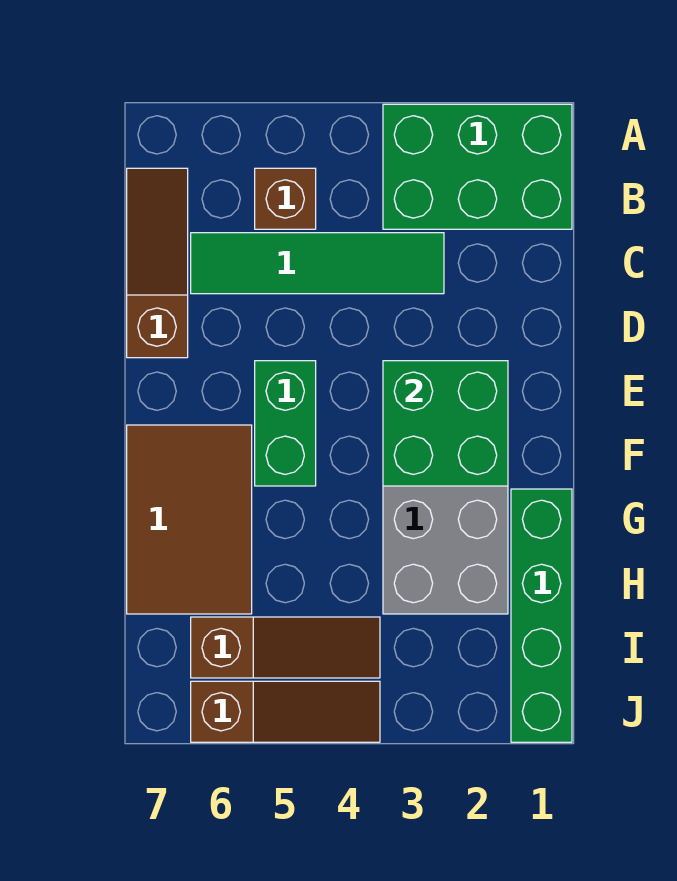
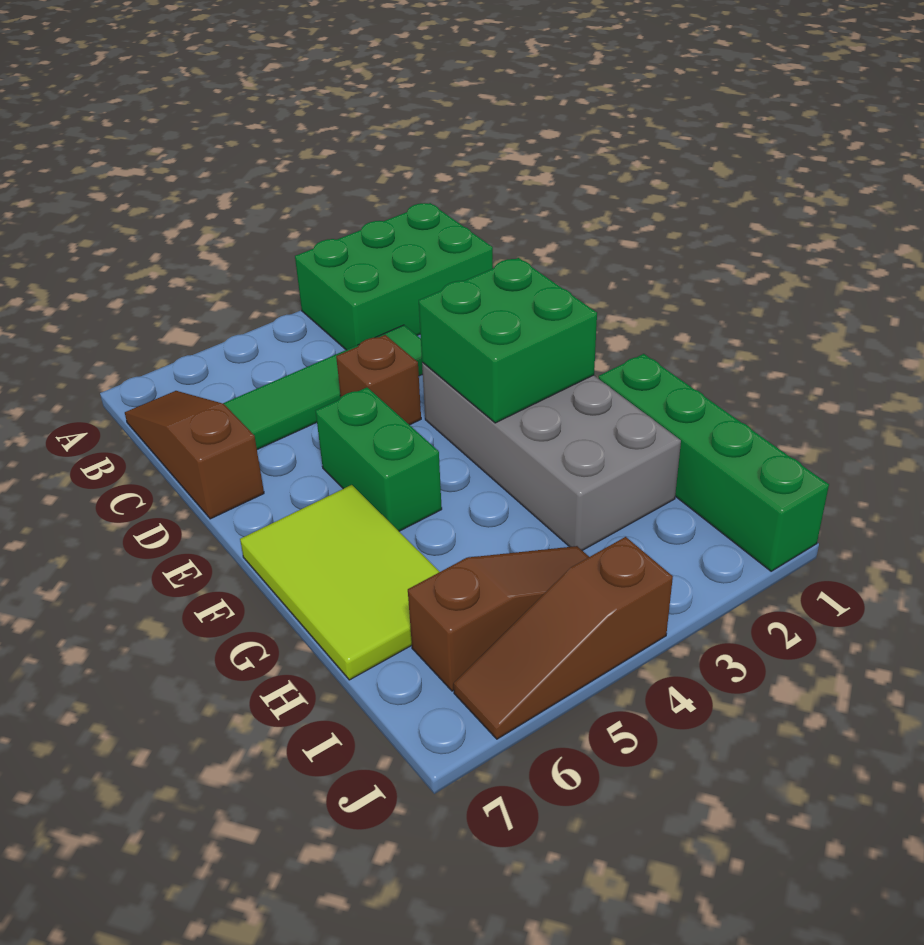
brown brick B5 level 1 -> brown brick D4 level 1
brown tile F6:H7 level 1 -> lime tile F6:H7 level 1
brown slope J4:J6 level 1 top 6 -> brown slope J4:J6 level 1 top 4

